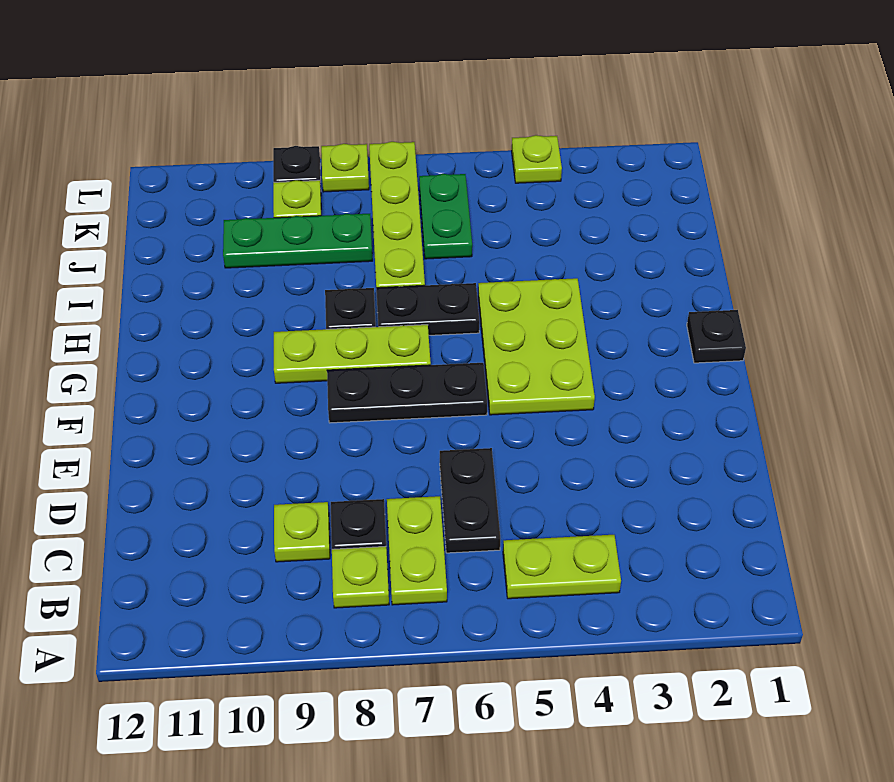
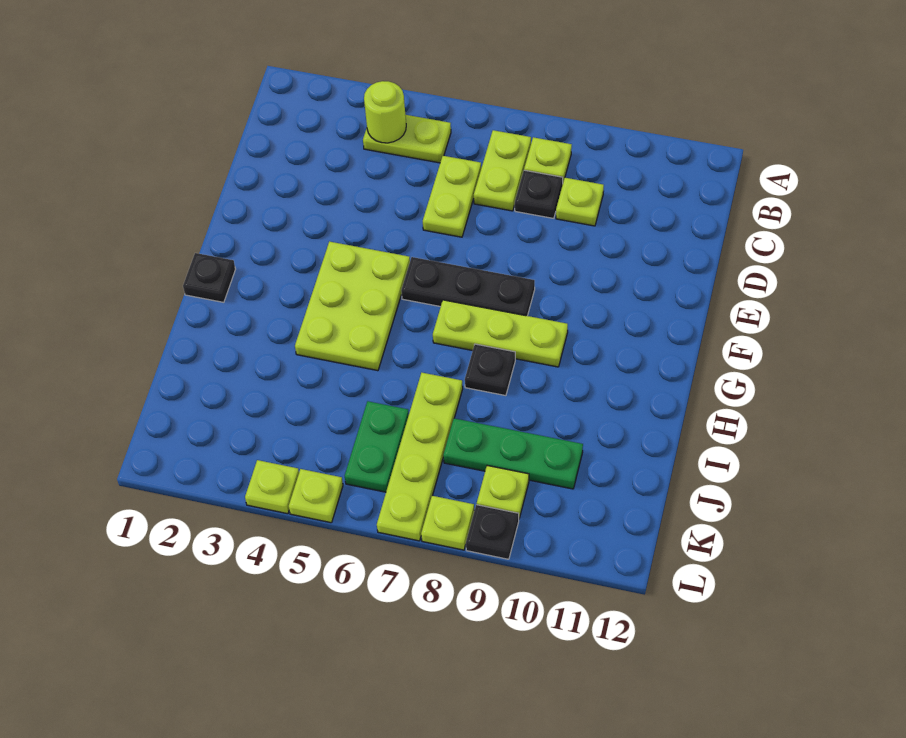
none -> lime round brick B4 level 2
black plate C6:D6 level 1 -> lime plate C6:D6 level 1
black plate H6:H7 level 1 -> none
none -> lime plate L5 level 1

